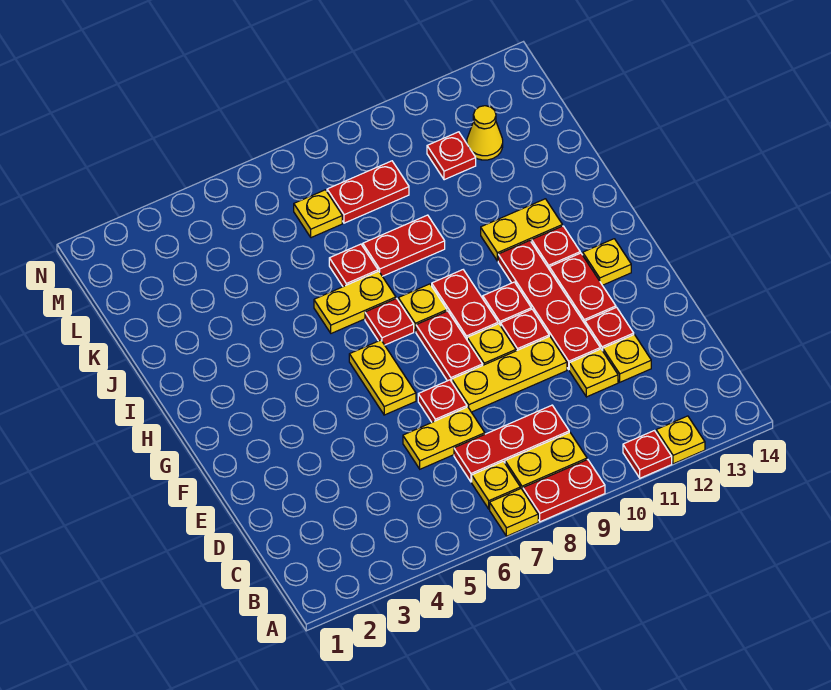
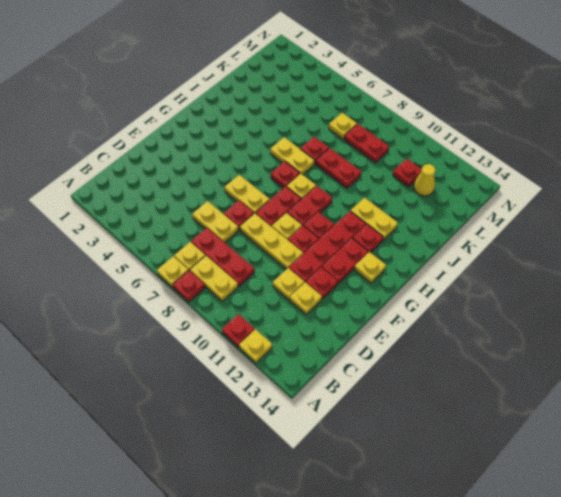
red plate A8:A9 level 1 -> red plate A8 level 1
yellow plate F6:G6 level 1 -> yellow plate F6:F7 level 1

